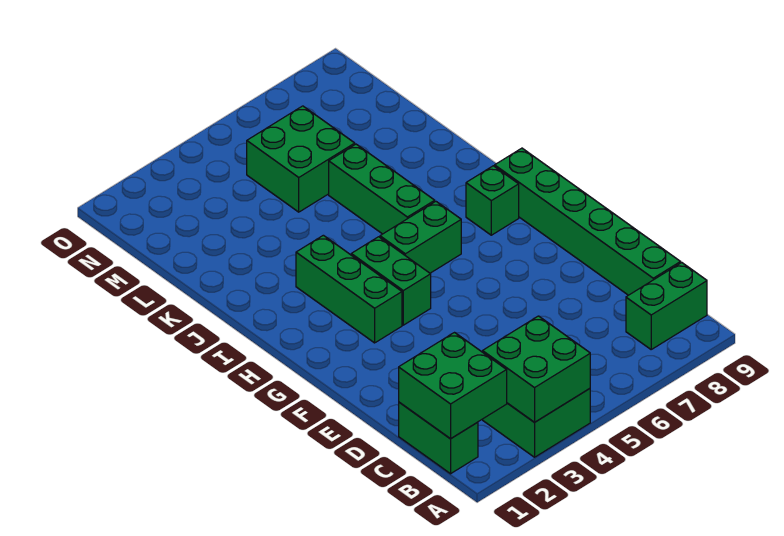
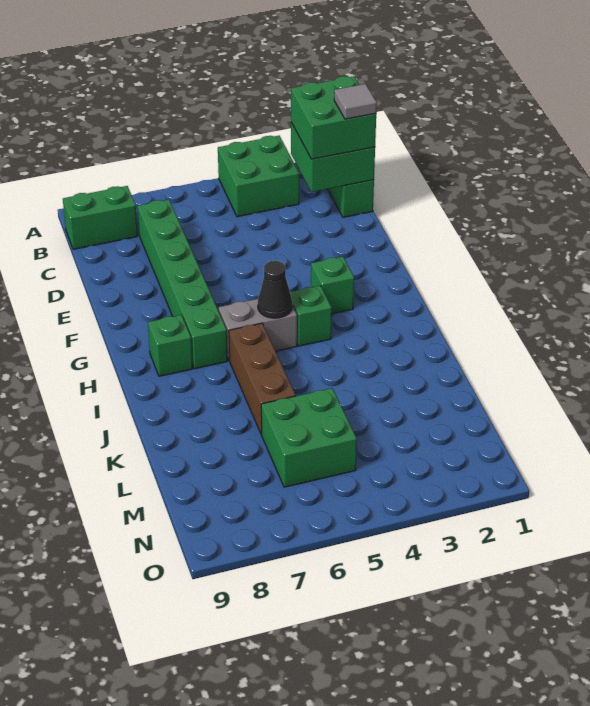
green brick A3:B4 level 2 -> green brick B1:C2 level 3
none -> grey tile C1 level 4
green brick C9:H9 level 1 -> green brick C7:H7 level 1
green brick G3:I3 level 1 -> green brick G3 level 1
green brick G4:H4 level 1 -> green brick H4 level 1
green brick H5:H6 level 1 -> grey brick H5:H6 level 1
none -> black cone H5 level 2
green brick I6:K6 level 1 -> brown brick I6:K6 level 1

